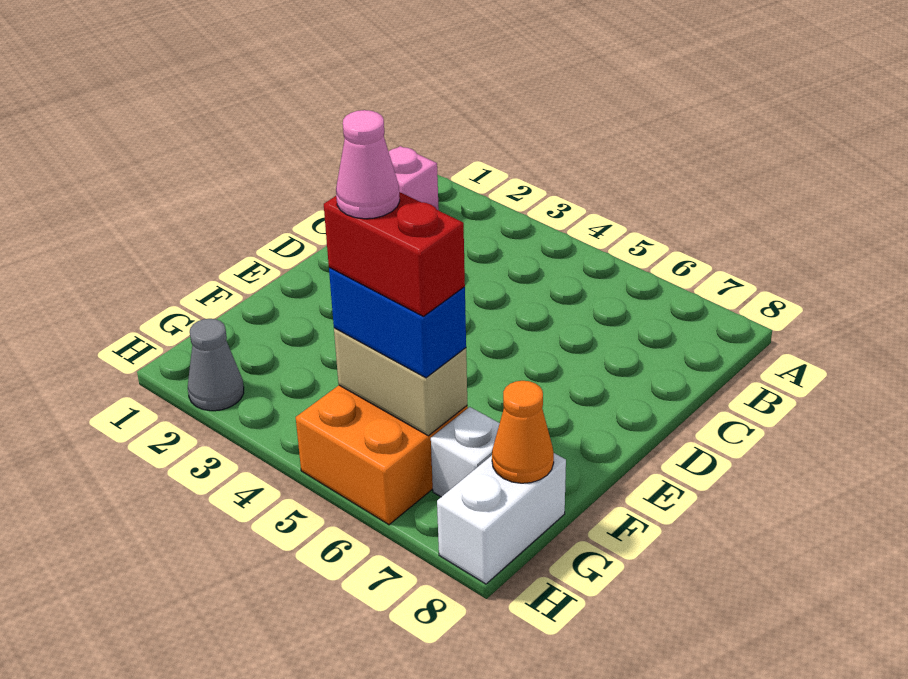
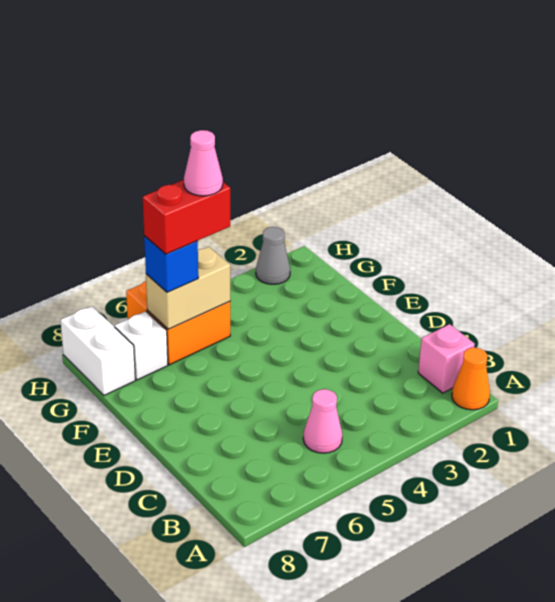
none -> pink cone B5 level 1
blue brick G5:G6 level 3 -> blue brick G6 level 3
orange cone G8 level 2 -> orange cone A1 level 1

